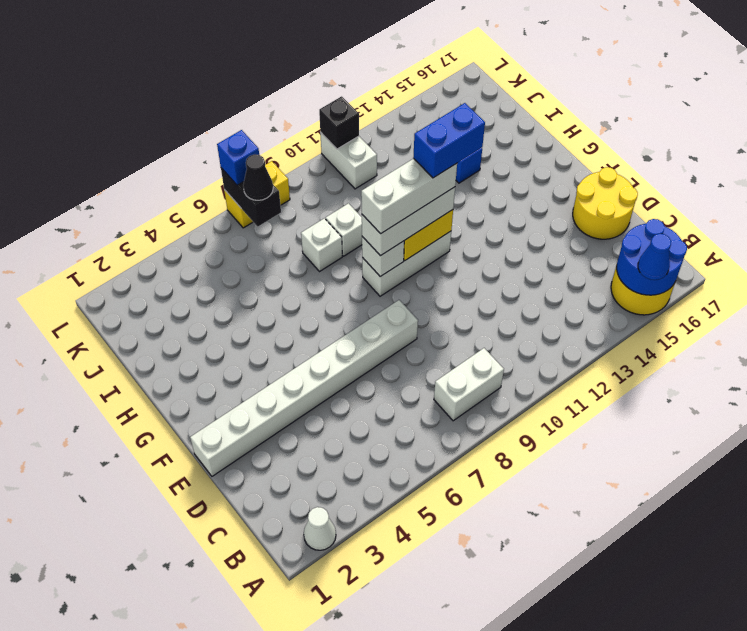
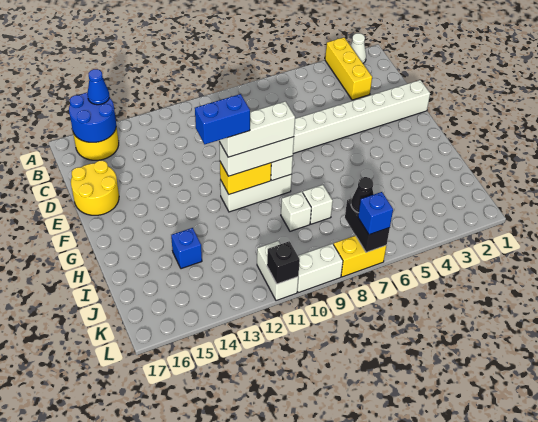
none -> yellow brick A3:C3 level 1
white brick B8:B9 level 1 -> white brick L9:L10 level 1

